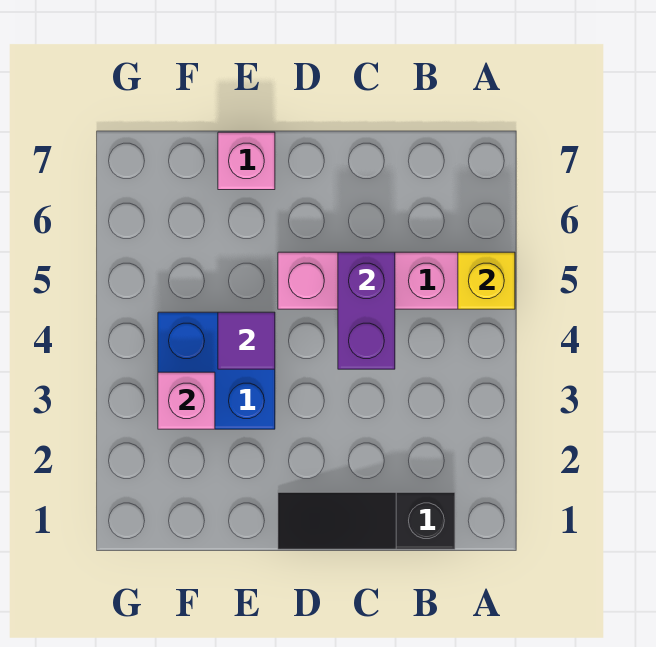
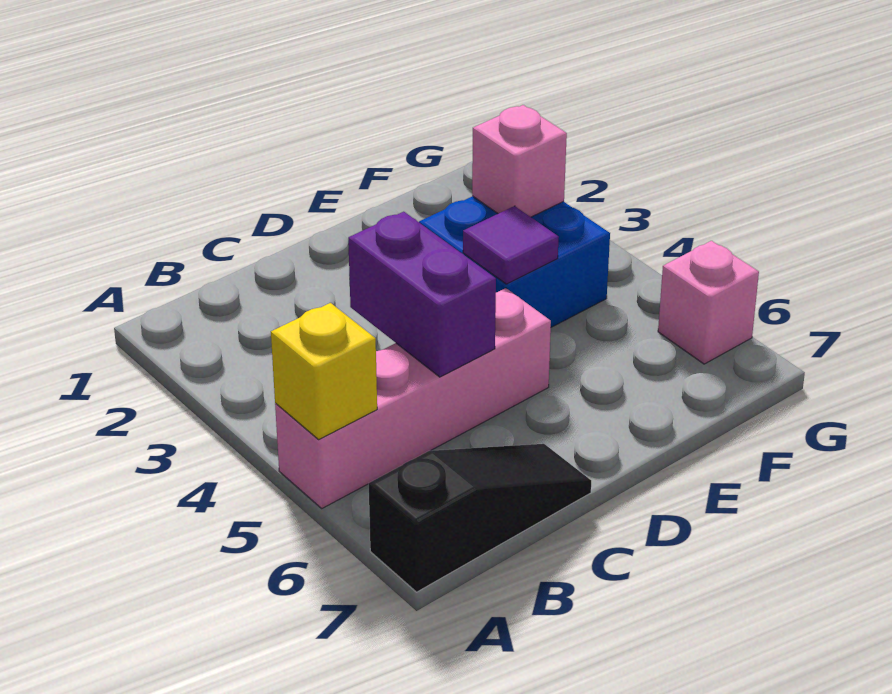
black slope B1:D1 level 1 top B -> black slope A7:C7 level 1 top A
pink brick E7 level 1 -> pink brick G6 level 1

